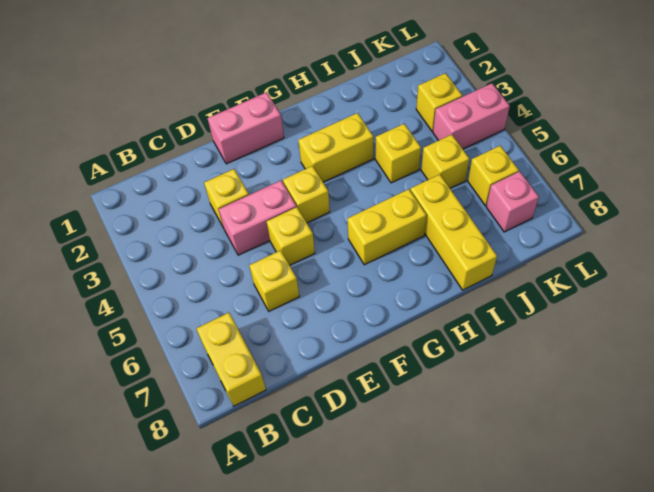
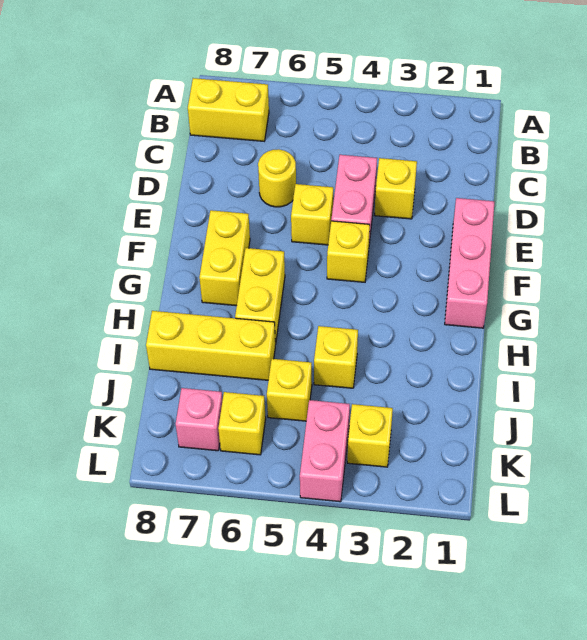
yellow brick D6 level 1 -> yellow round brick D6 level 1
pink brick E1:F1 level 1 -> pink brick E1:G1 level 1
yellow brick G3:H3 level 1 -> yellow brick F7:G7 level 1

